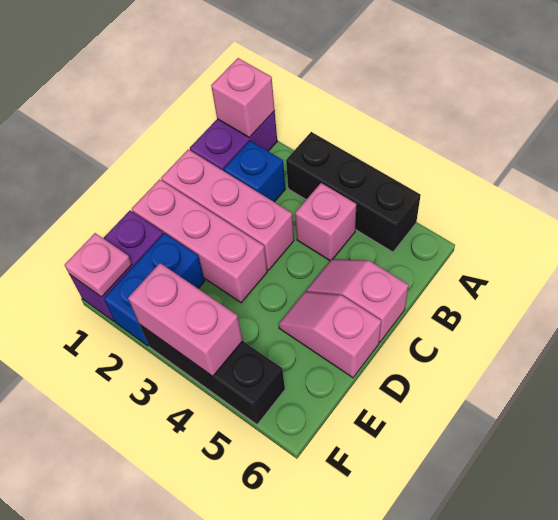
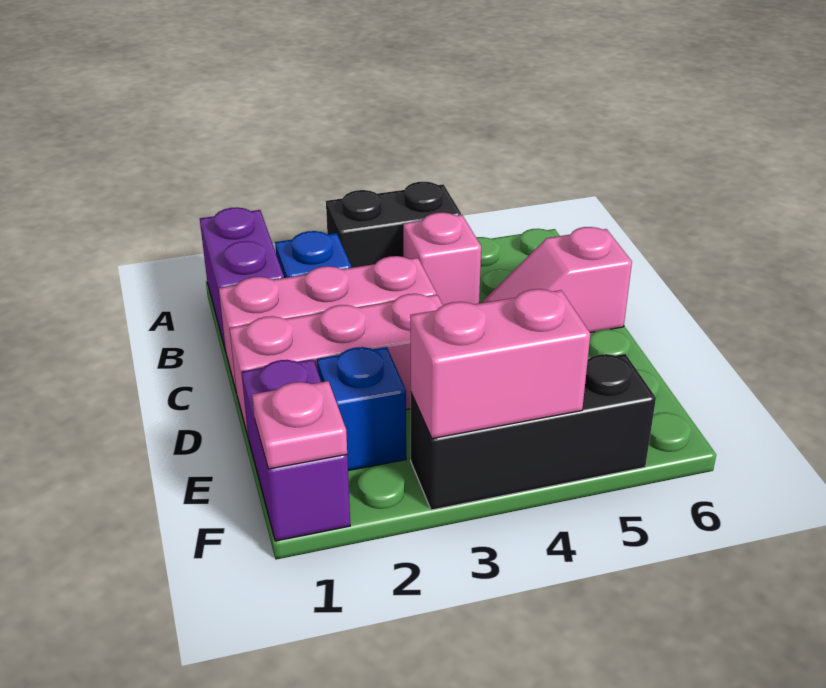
pink brick A1 level 2 -> none
black brick A3:A5 level 1 -> black brick A3:A4 level 1
pink slope D5:D6 level 1 top 6 -> none
blue brick E2:F2 level 1 -> blue brick E2 level 1

